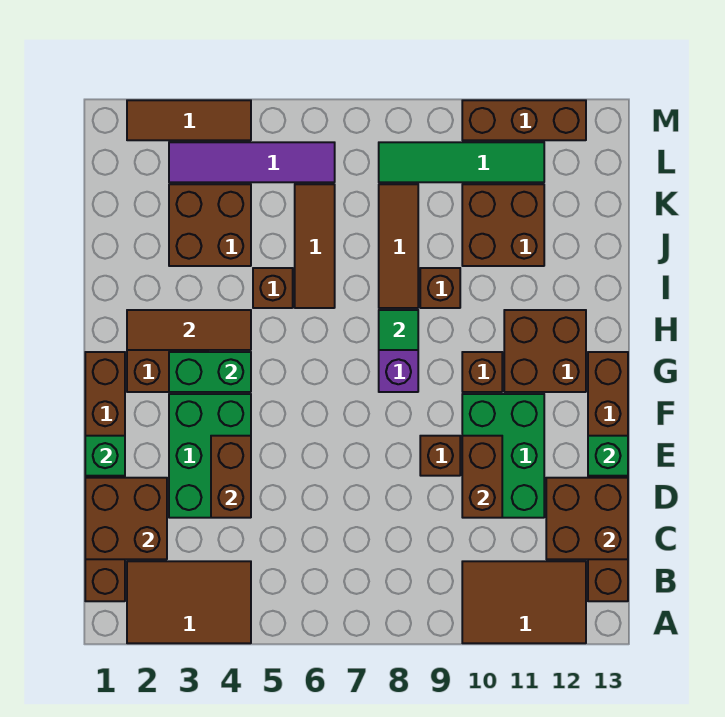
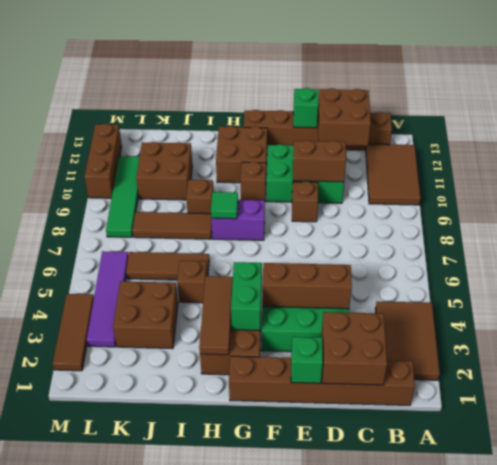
brown brick D4:E4 level 2 -> brown brick D4:F4 level 2

